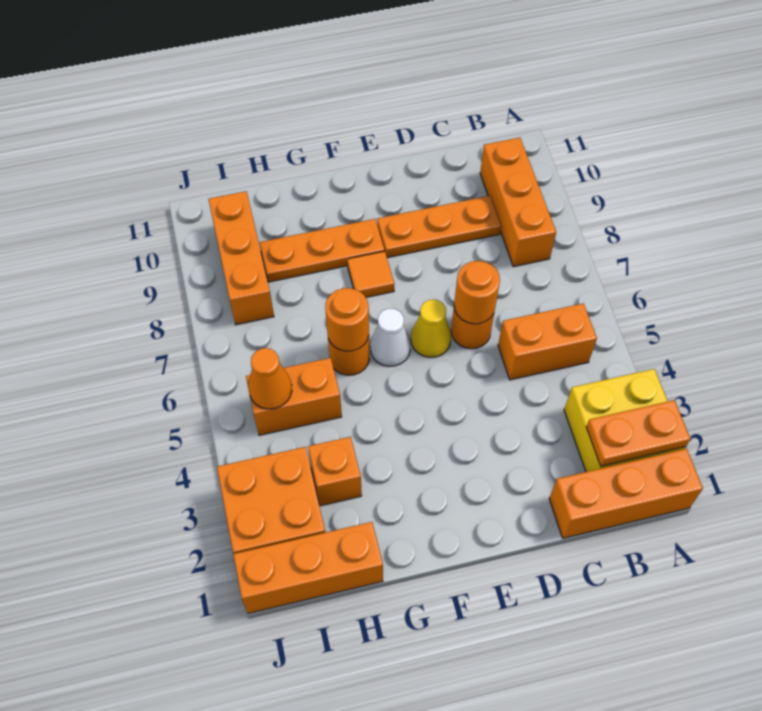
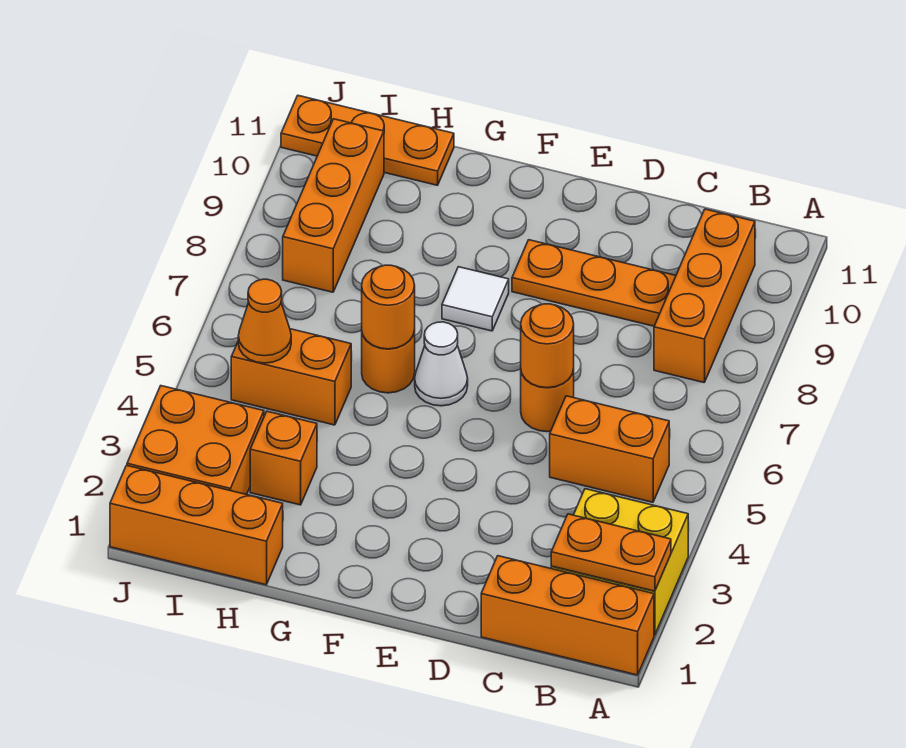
yellow cone E6 level 1 -> none
orange tile F8 level 1 -> white tile F8 level 1
orange plate F9:H9 level 1 -> orange plate H11:J11 level 1

